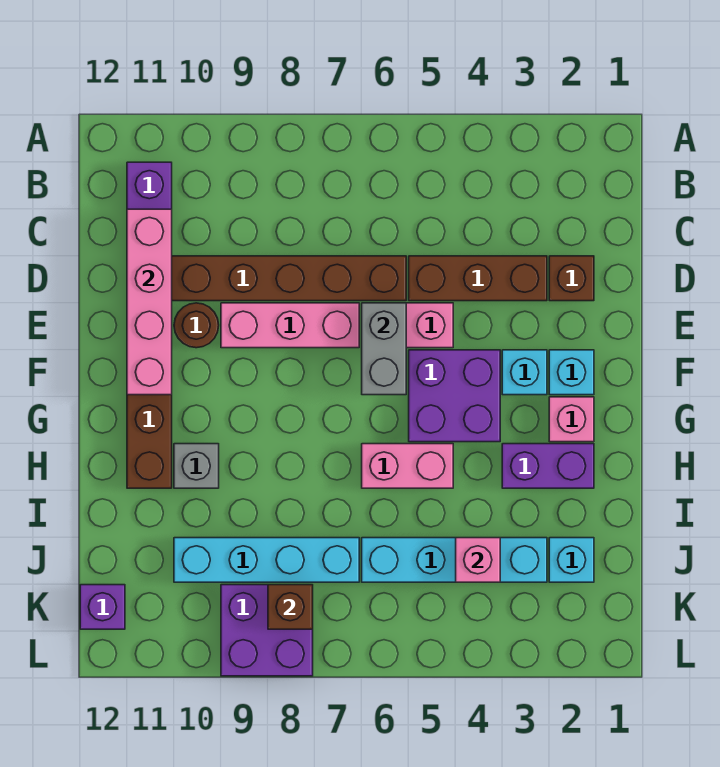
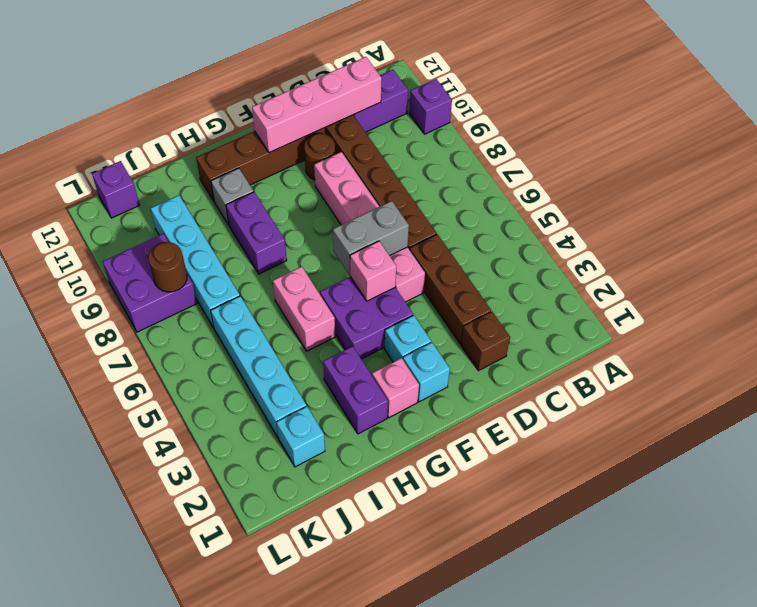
none -> purple brick A10 level 1
none -> purple brick H8:H9 level 1
pink brick J4 level 2 -> pink brick F5 level 2
brown brick K8 level 2 -> brown round brick K8 level 2

